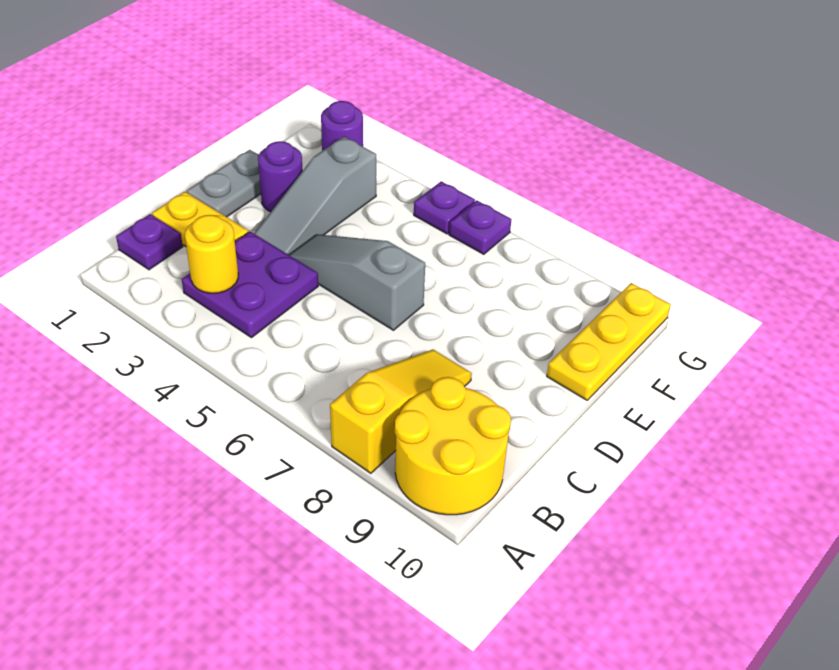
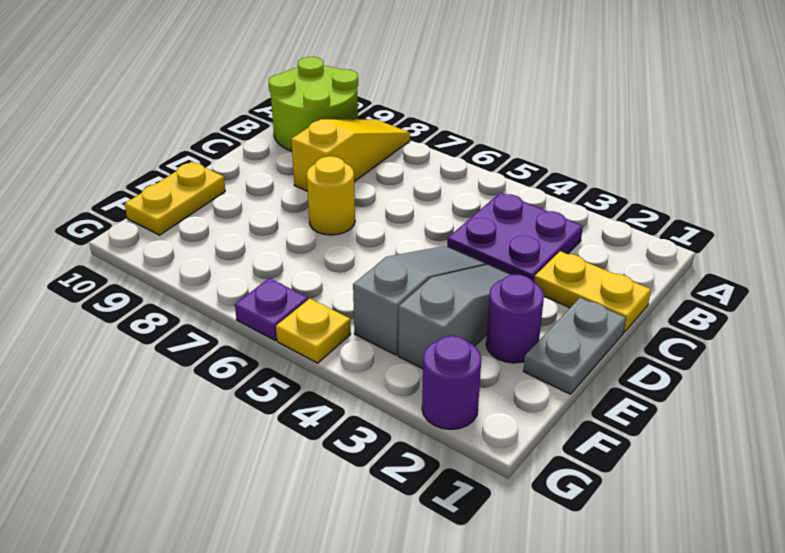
yellow slope A8:C8 level 1 top A -> yellow slope A8:C8 level 1 top C
yellow round brick A9:B10 level 1 -> lime round brick A9:B10 level 1
purple plate B1 level 1 -> none
yellow round brick B3 level 2 -> yellow round brick D7 level 1
grey slope D4:D6 level 1 top 6 -> grey slope D4:F4 level 1 top F
yellow plate E10:G10 level 1 -> yellow plate E10:F10 level 1
purple plate G5 level 1 -> yellow plate G5 level 1

